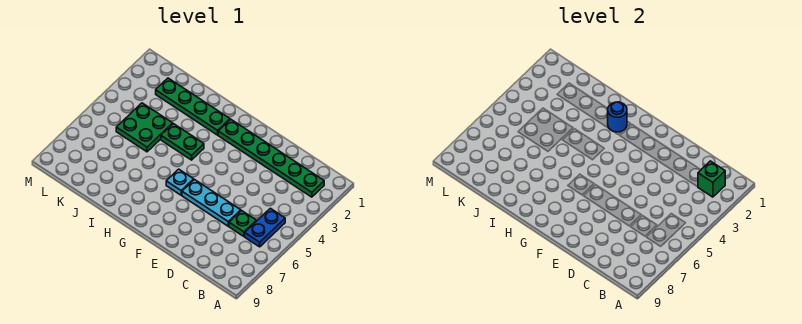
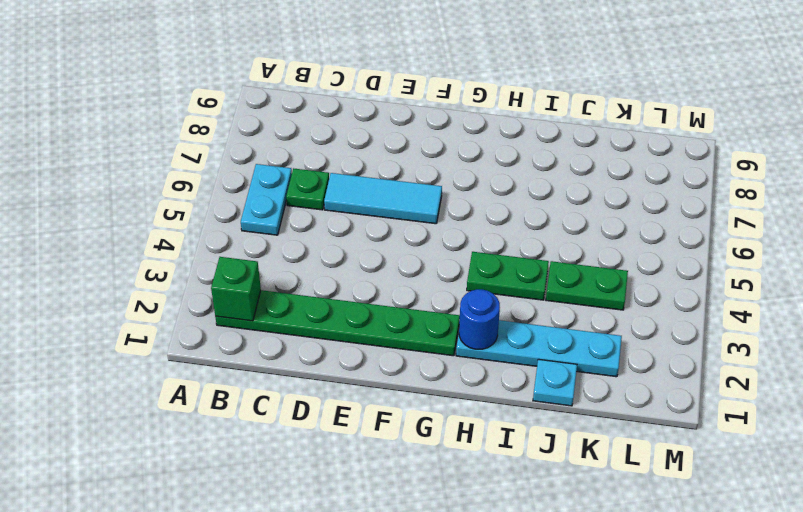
blue plate B5:B6 level 1 -> cyan plate B5:B6 level 1
cyan plate D6:F6 level 1 -> cyan tile D6:F6 level 1
cyan plate G6 level 1 -> cyan plate J1 level 1
green plate H2:K2 level 1 -> cyan plate H2:K2 level 1
green plate J4:K5 level 1 -> green plate J4:K4 level 1

